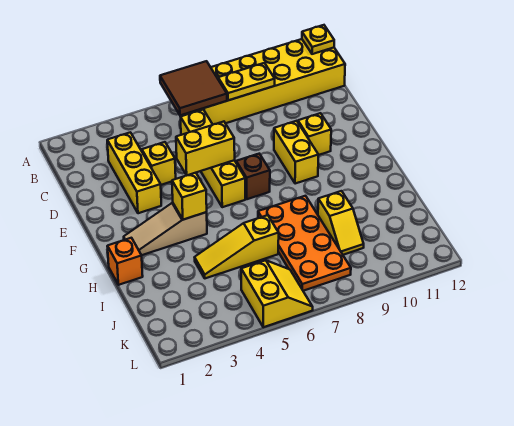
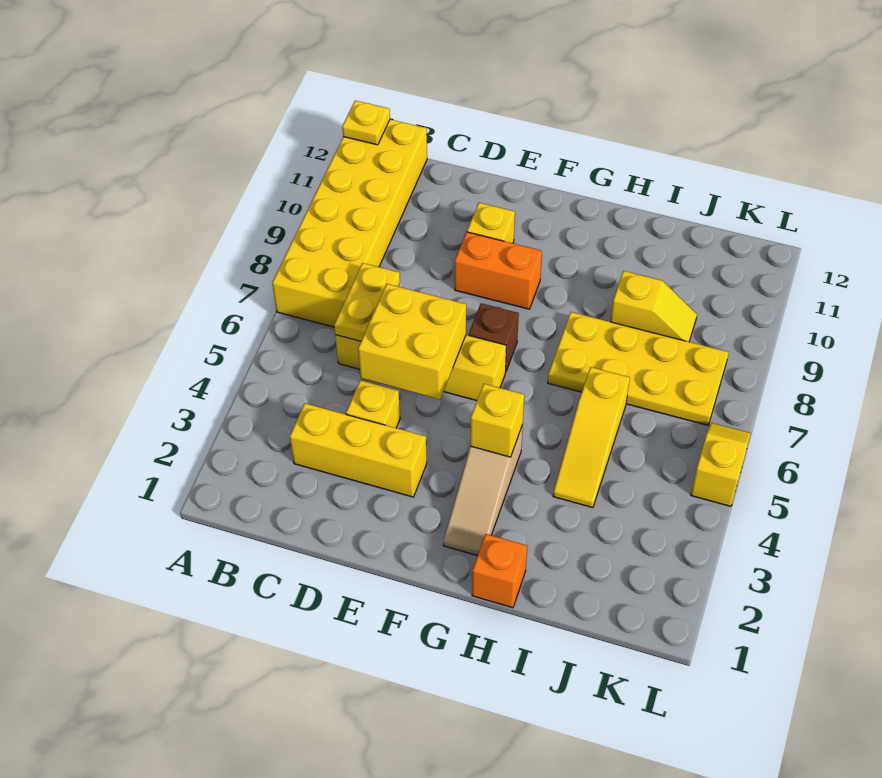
brown tile A6:B7 level 2 -> none
yellow plate B8:B9 level 2 -> yellow plate C6:C7 level 2
yellow brick E5:E6 level 2 -> yellow brick D5:E6 level 2
yellow brick E9:F9 level 1 -> orange brick E9:F9 level 1
orange plate H7:K8 level 1 -> yellow plate H7:K8 level 1
yellow slope K5:L6 level 1 top 5 -> yellow slope L5:L6 level 1 top 5

